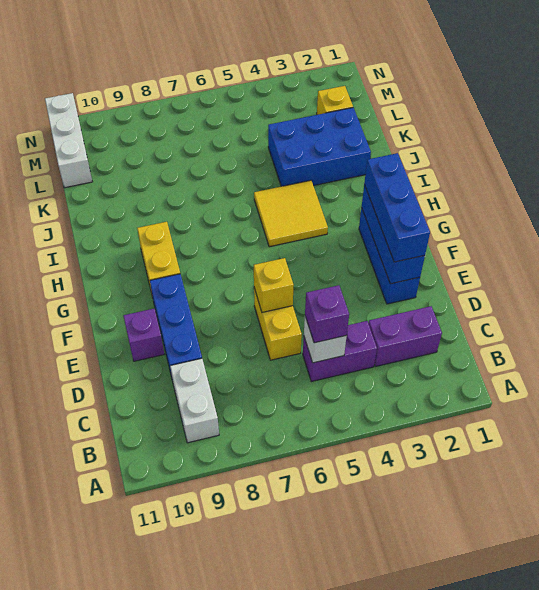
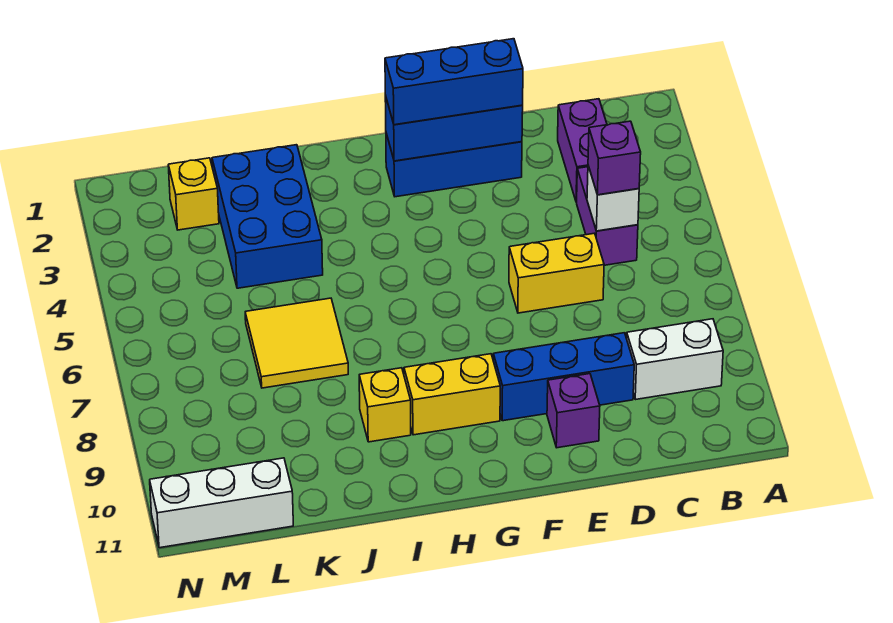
yellow brick E6 level 2 -> yellow brick I9 level 1
yellow tile H4:I5 level 1 -> yellow tile J6:K7 level 1

